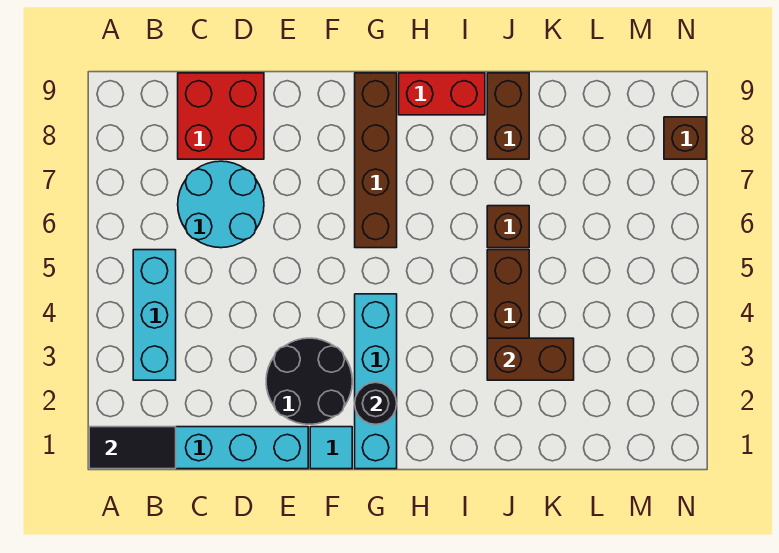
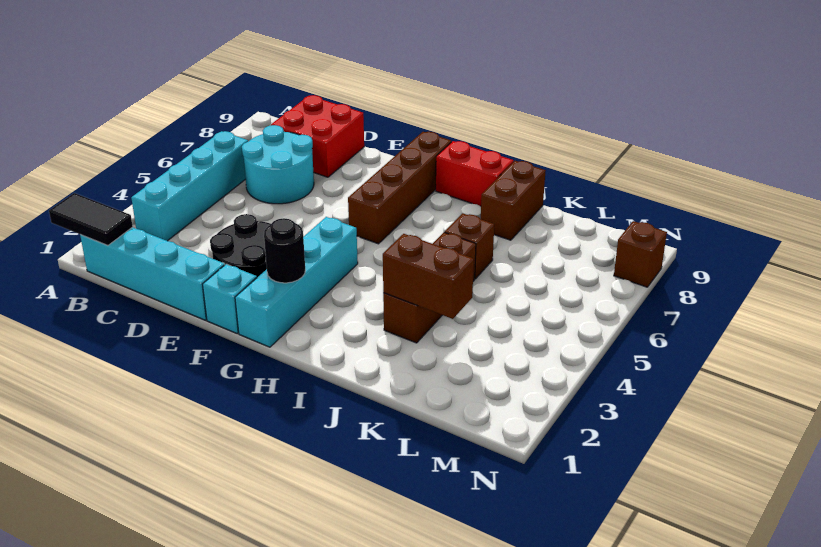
cyan brick B3:B5 level 1 -> cyan brick B3:B6 level 1
cyan tile F1 level 1 -> cyan brick F1 level 1

